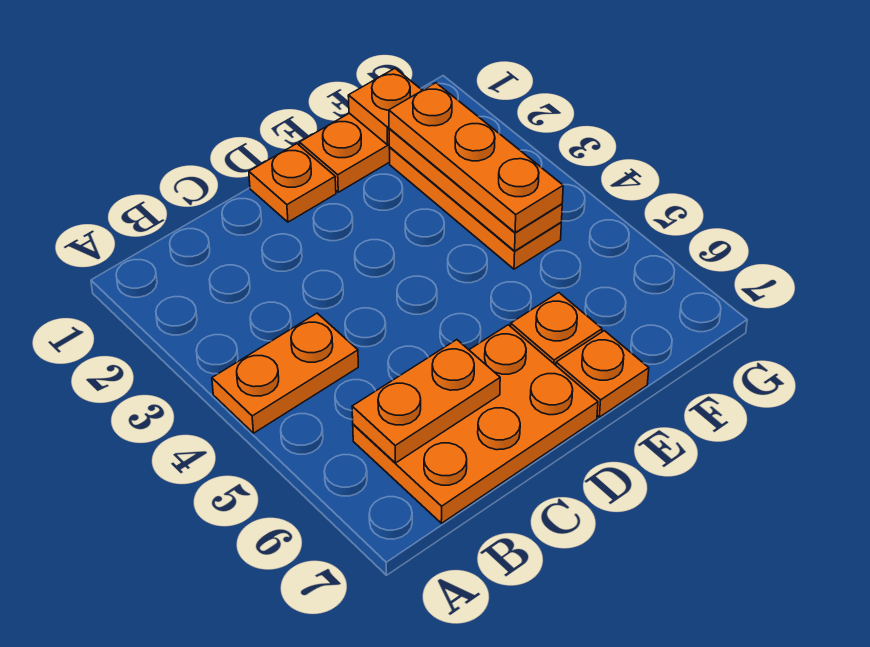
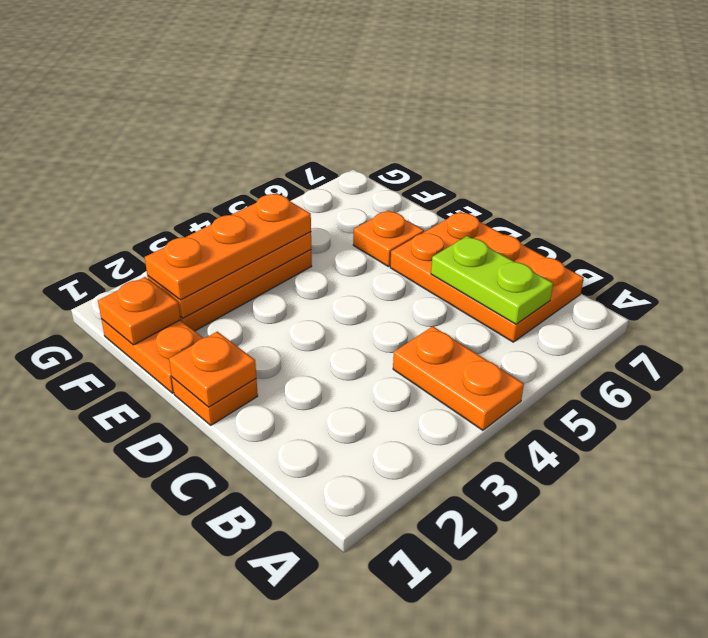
orange plate B6:C6 level 2 -> lime plate B6:C6 level 2
orange plate E7 level 1 -> orange plate D1 level 2

